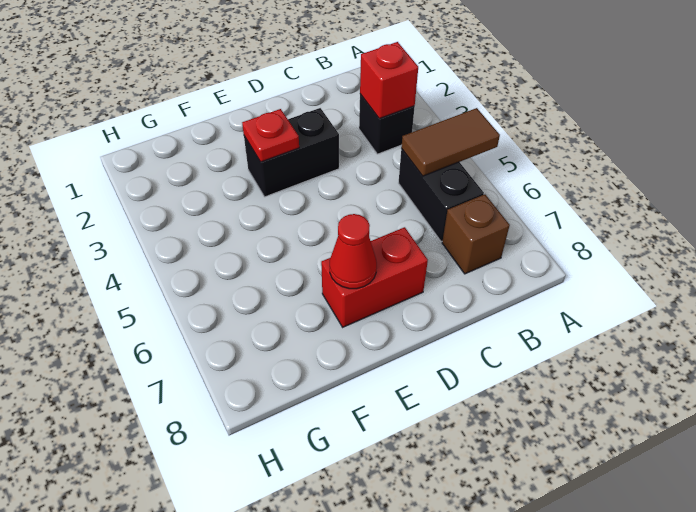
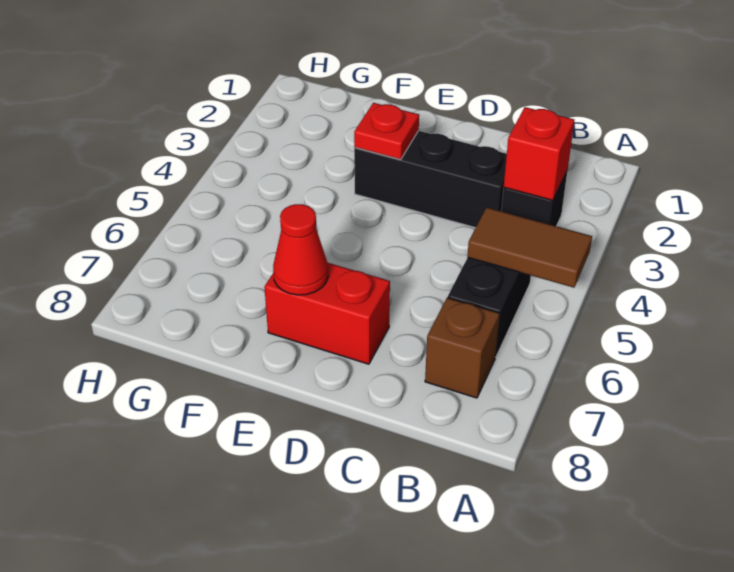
black brick D3:E3 level 1 -> black brick C3:E3 level 1

